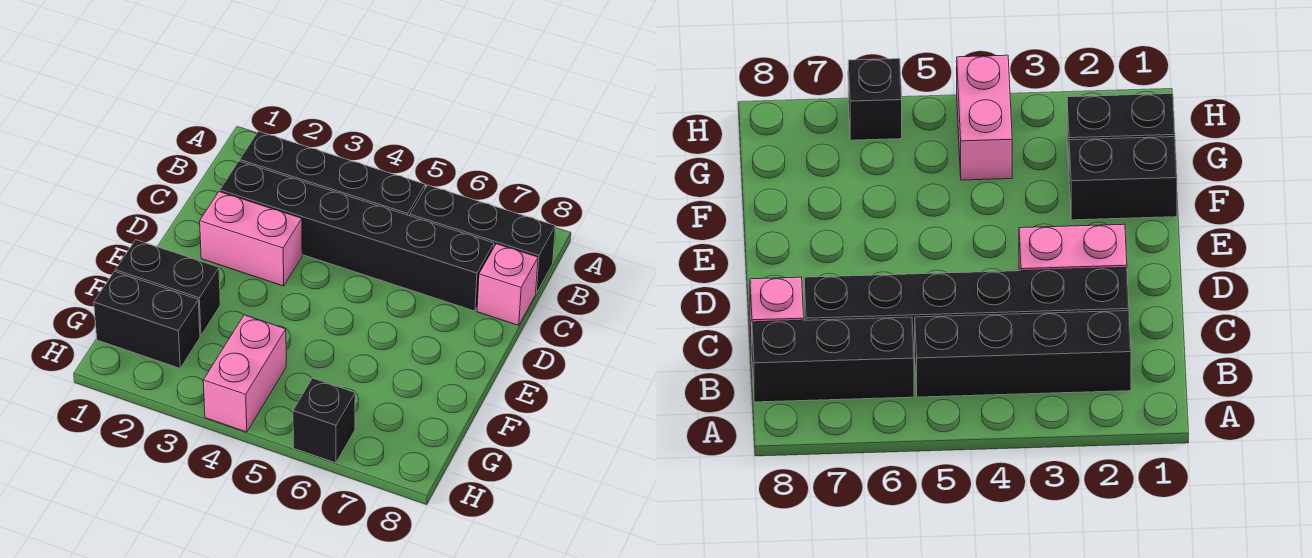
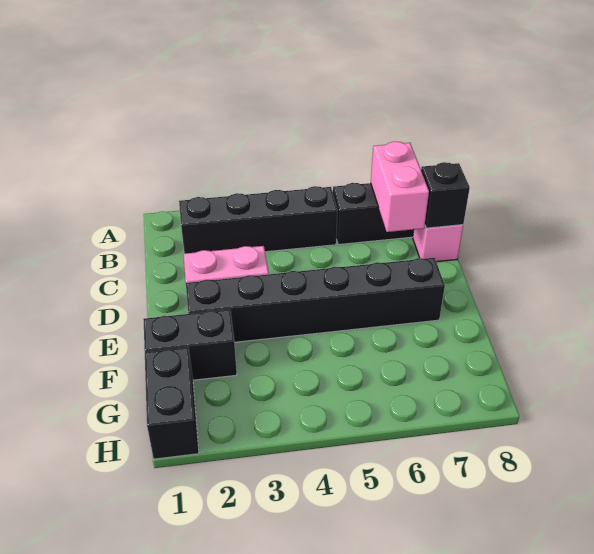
black brick C2:C7 level 1 -> black brick E2:E7 level 1
black brick G1:G2 level 1 -> black brick G1:H1 level 1
pink brick G4:H4 level 1 -> pink brick B7:C7 level 2
black brick H6 level 1 -> black brick C8 level 2

